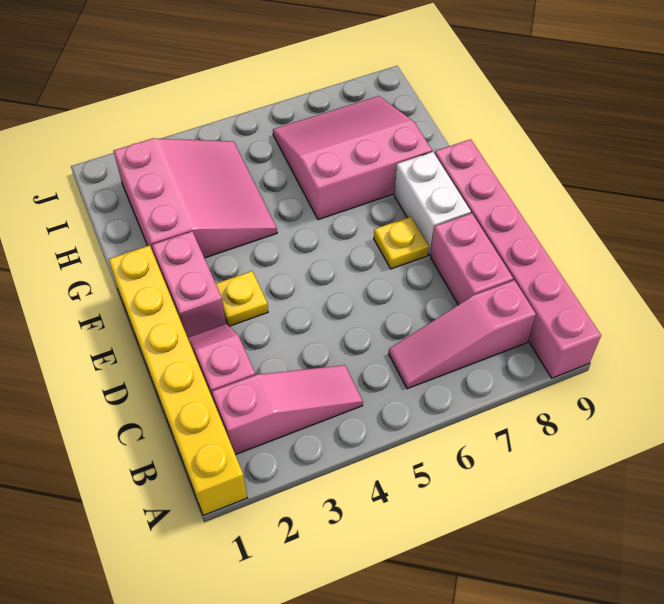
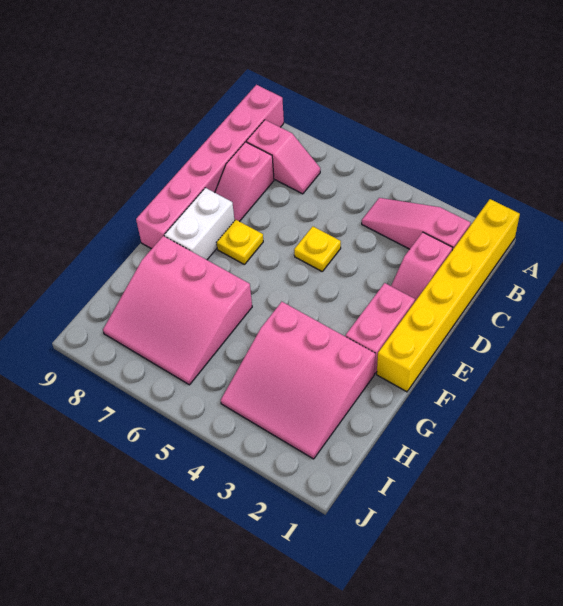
pink slope B6:B8 level 1 top 8 -> pink slope B7:B8 level 1 top 8
pink brick C8:D8 level 1 -> pink slope C8:D8 level 1 top C
yellow plate E3 level 1 -> yellow plate D5 level 1
pink slope G2:I4 level 1 top 2 -> pink slope G2:I4 level 1 top G

